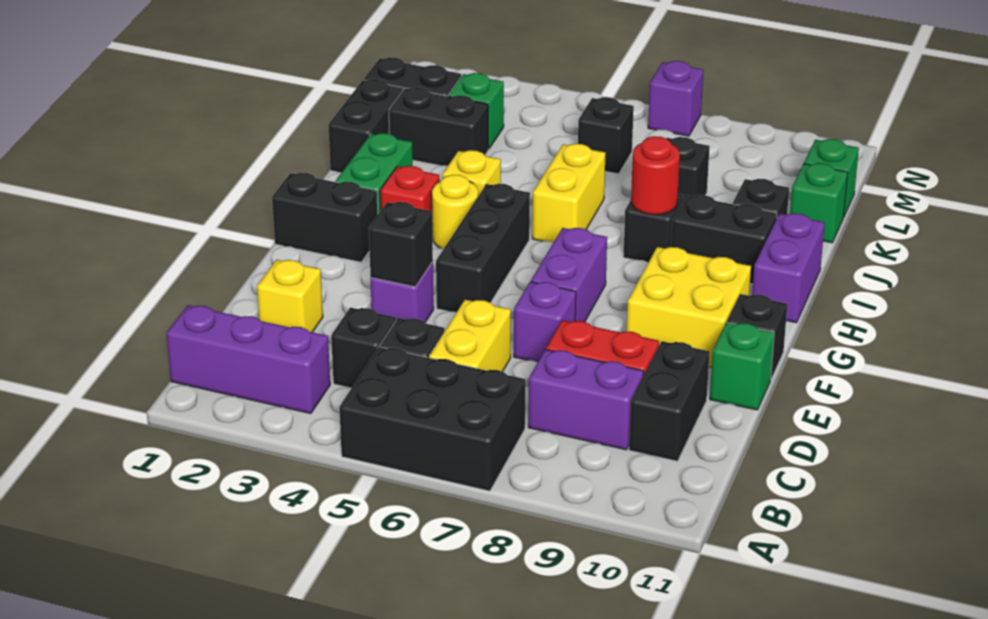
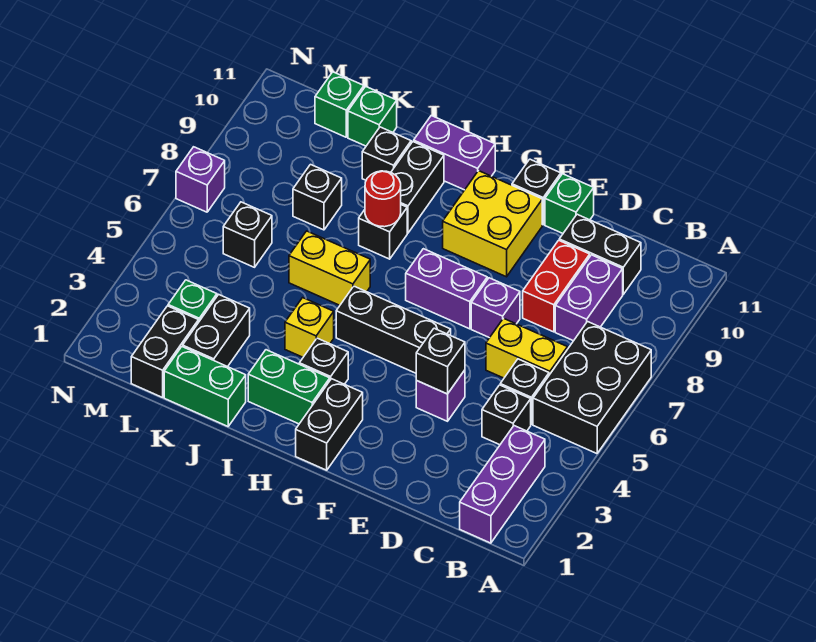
yellow brick D2 level 1 -> none
red brick H3 level 1 -> black brick H3 level 1
yellow round brick H4 level 1 -> none
black brick J1:K1 level 1 -> green brick J1:K1 level 1

